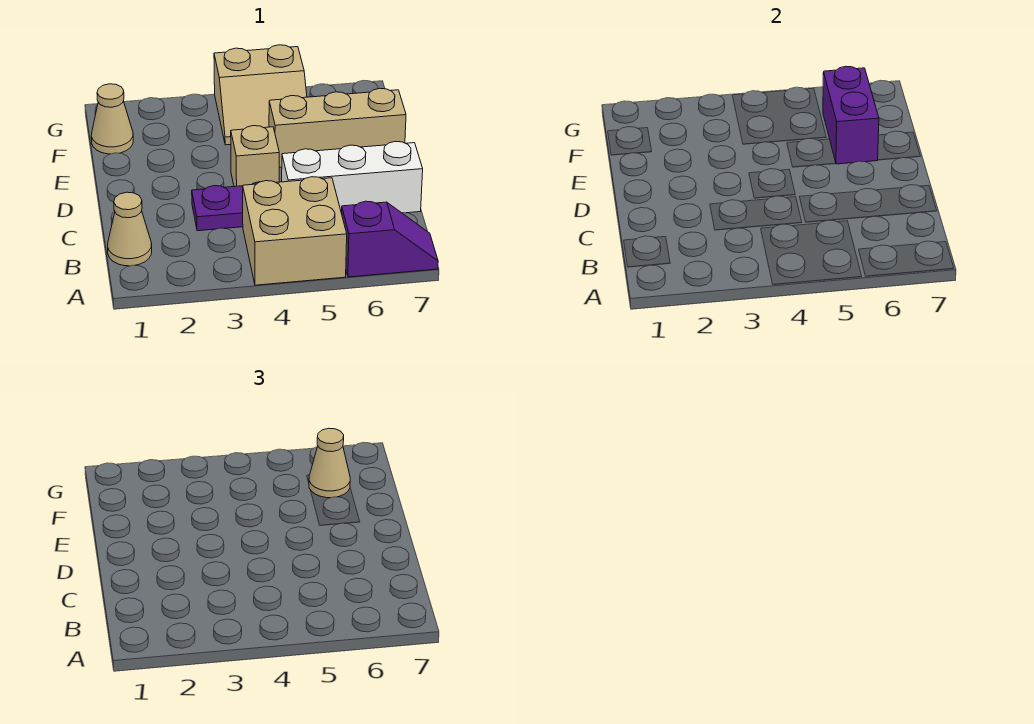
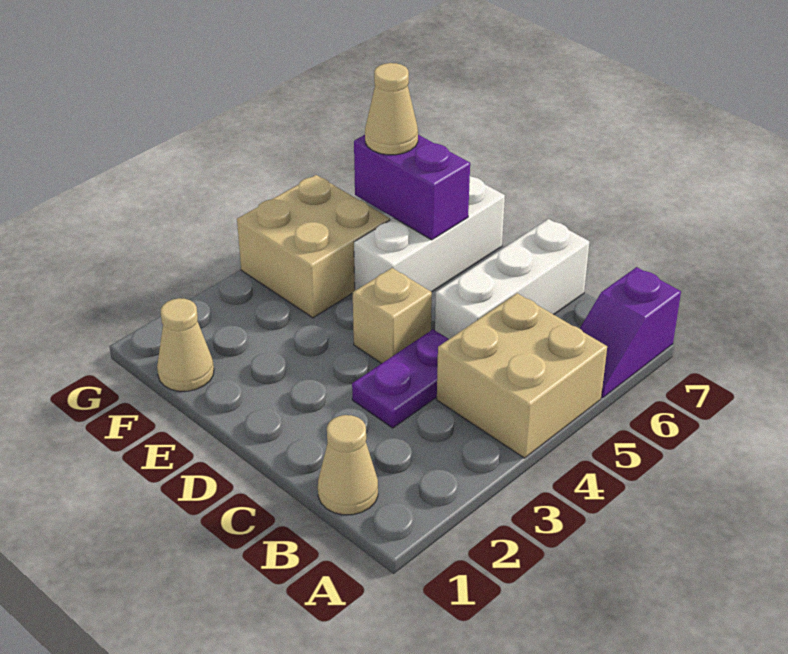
purple slope A6:A7 level 1 top 6 -> purple slope A6:A7 level 1 top 7
tan brick E5:E7 level 1 -> white brick E5:E7 level 1
tan slope F4:G5 level 1 top G -> tan brick F4:G5 level 1

